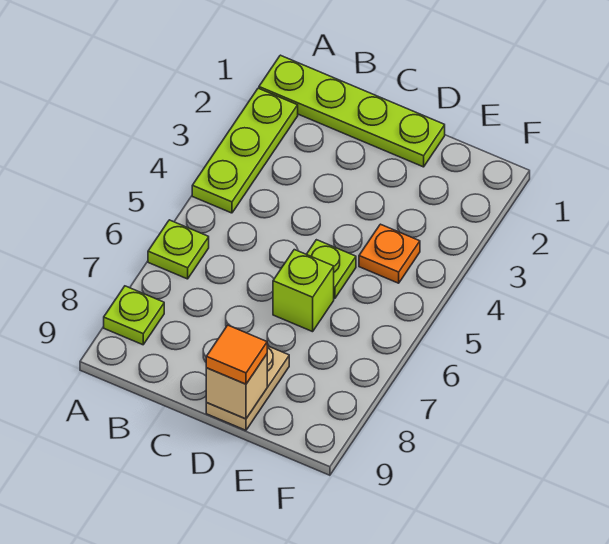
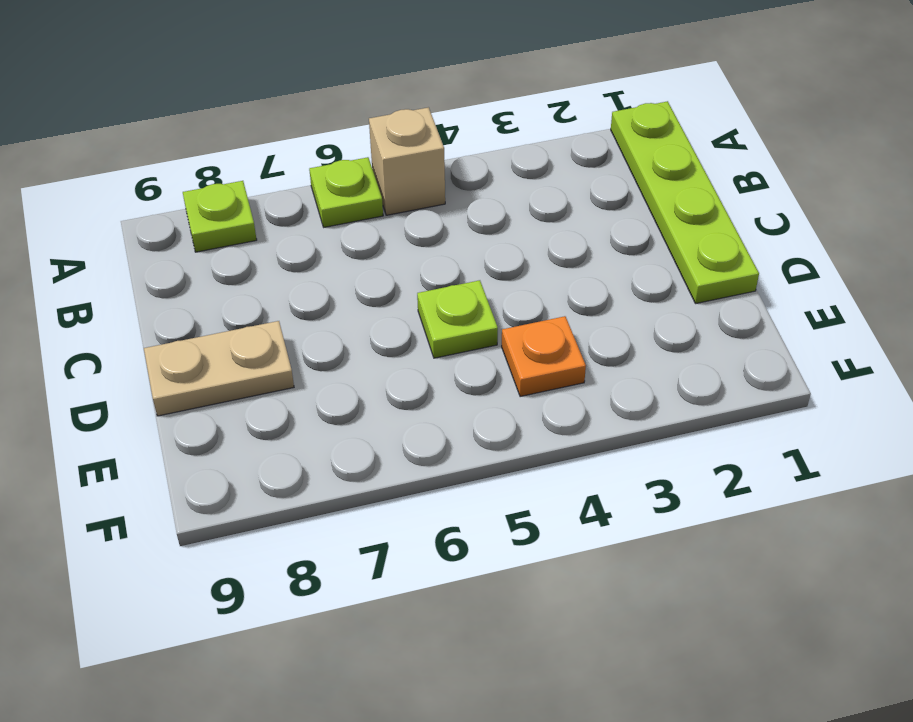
lime plate A2:A4 level 1 -> none
lime brick D6 level 1 -> none
tan brick D9 level 2 -> tan brick A5 level 1
orange tile D9 level 3 -> none

